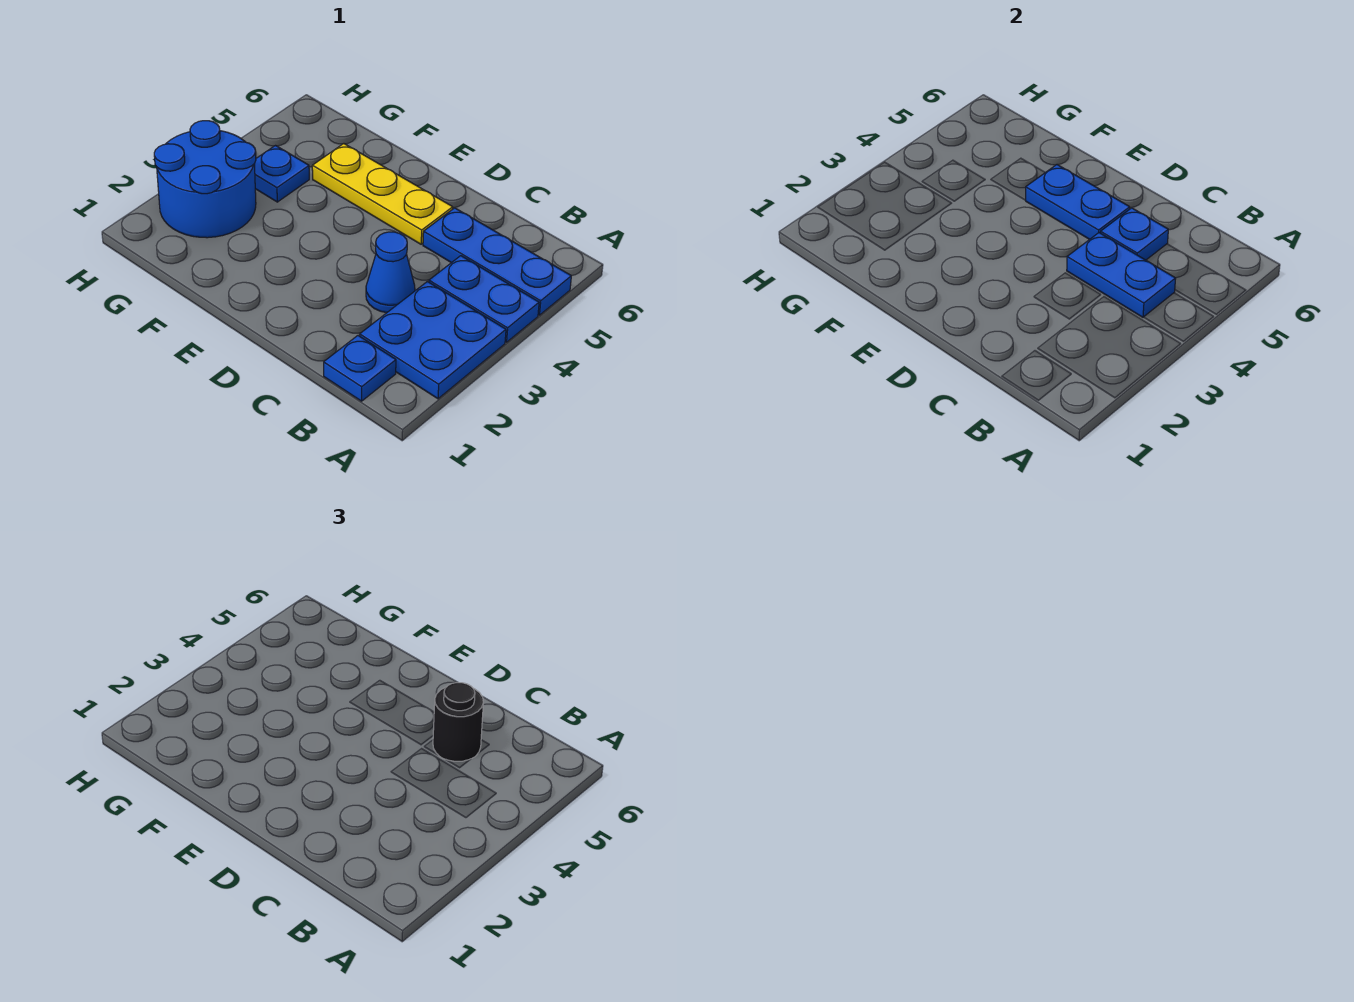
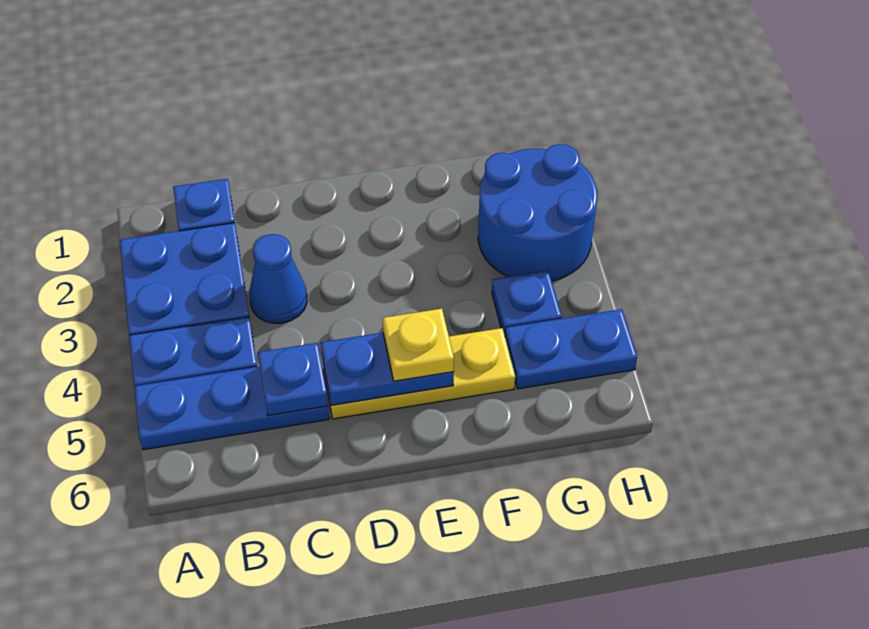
blue plate B4:C4 level 2 -> blue plate G5:H5 level 1
black round brick C5 level 3 -> none
none -> yellow plate E5 level 3

